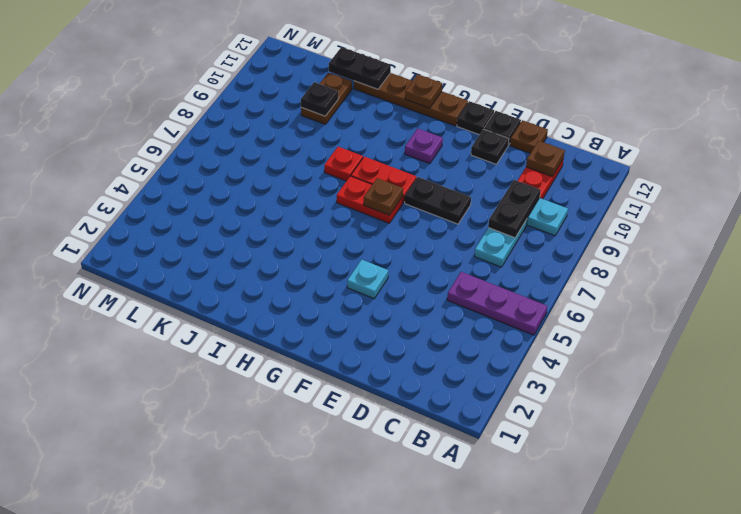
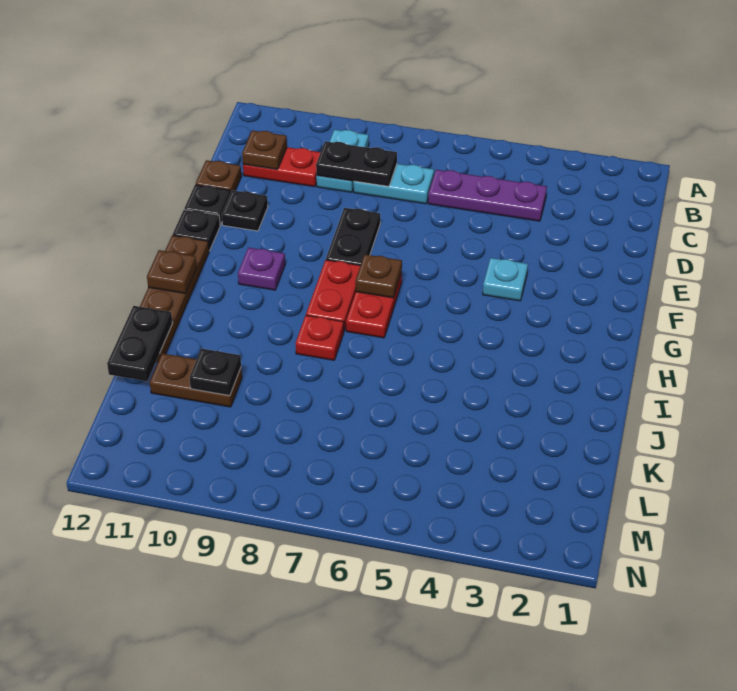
purple plate A5:C5 level 1 -> purple plate C4:C6 level 1

